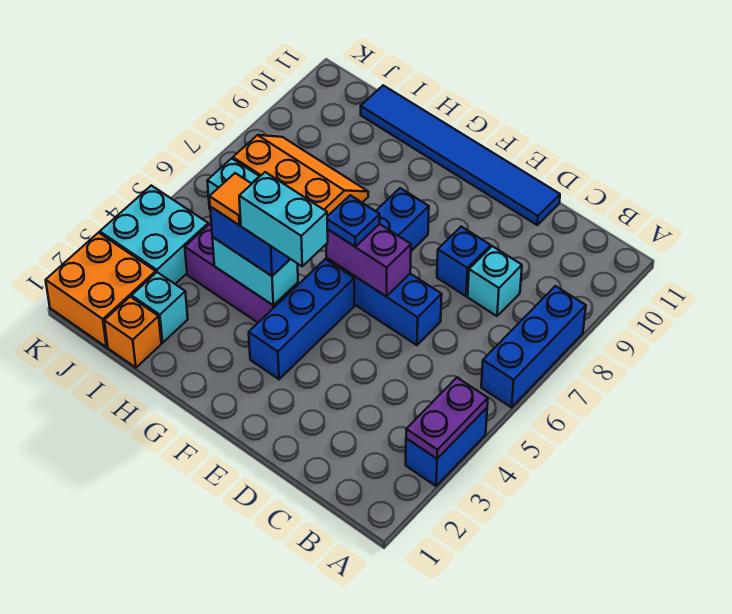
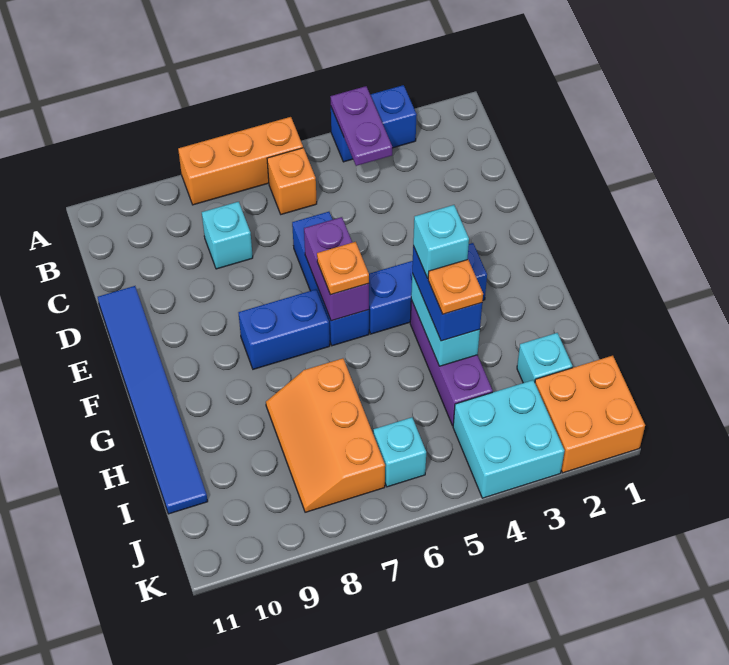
purple plate A3:A4 level 2 -> purple plate A4:B4 level 2
blue brick A6:A8 level 1 -> orange brick A6:A8 level 1
blue brick D8 level 1 -> none
cyan brick F4:G4 level 4 -> cyan brick G4 level 4
blue plate F6 level 3 -> orange plate F6 level 3
orange tile H4 level 4 -> orange plate H4 level 4
orange brick I1 level 1 -> orange brick B6 level 1

